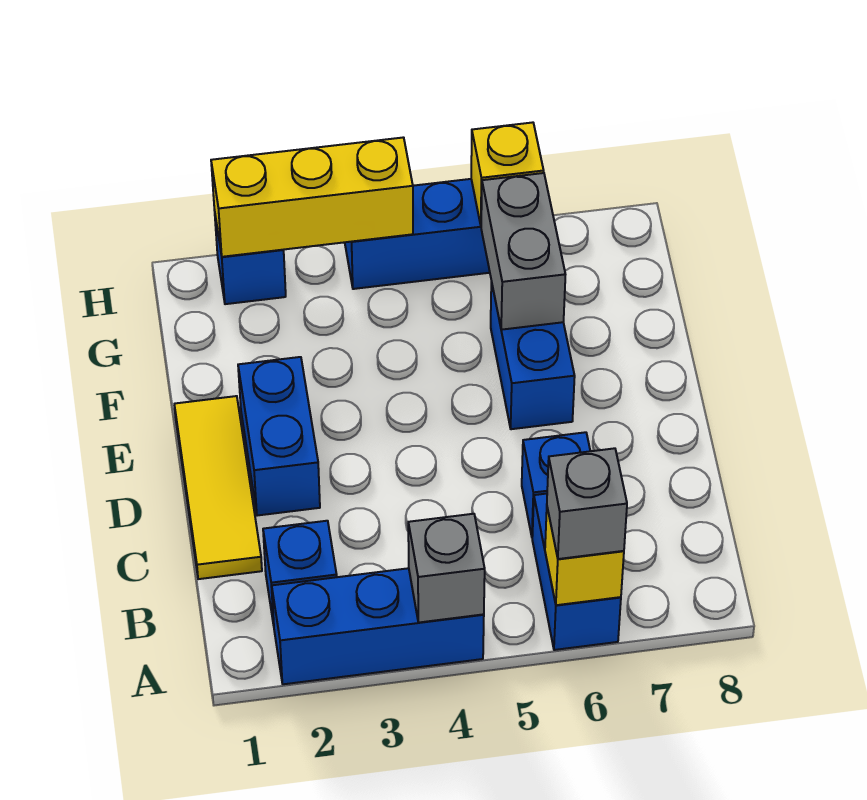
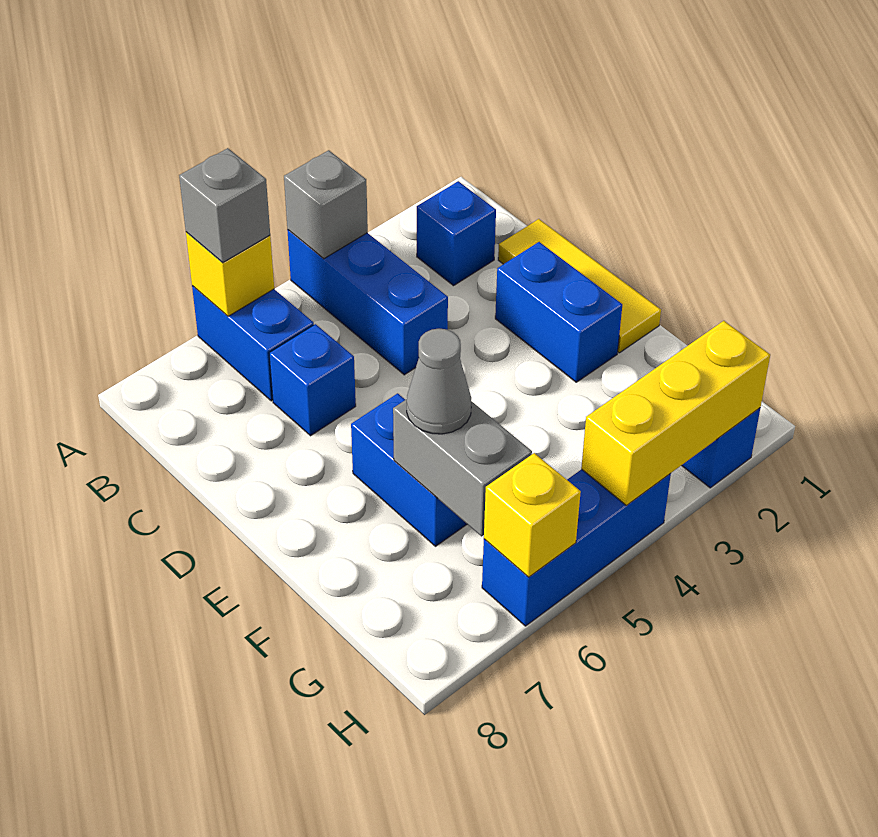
blue brick A2:A4 level 1 -> blue brick A4:C4 level 1
none -> grey cone F6 level 3

